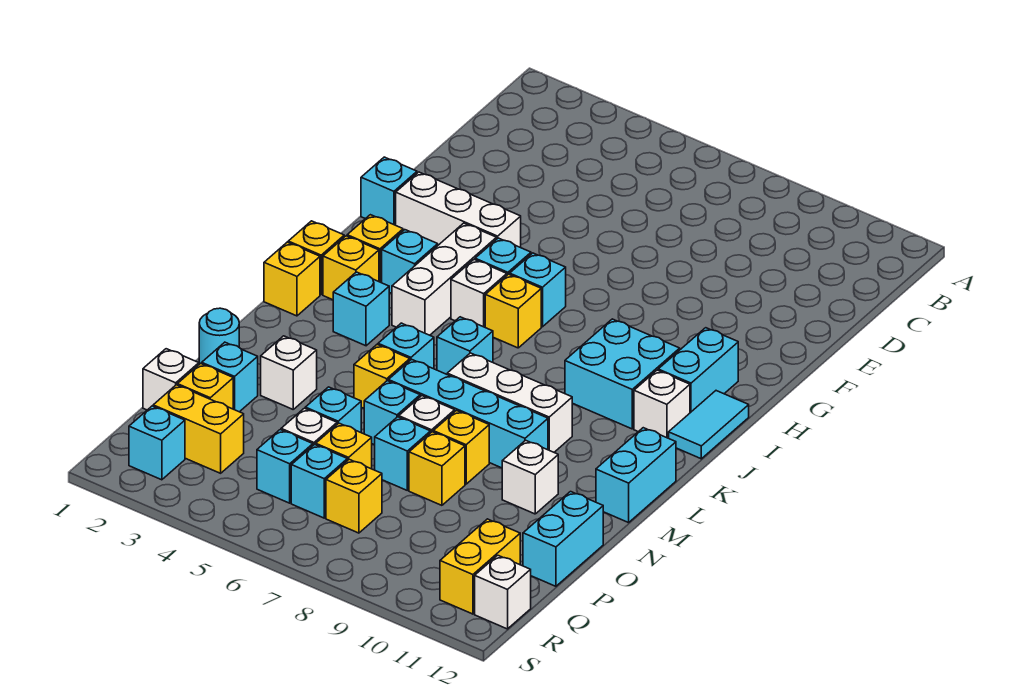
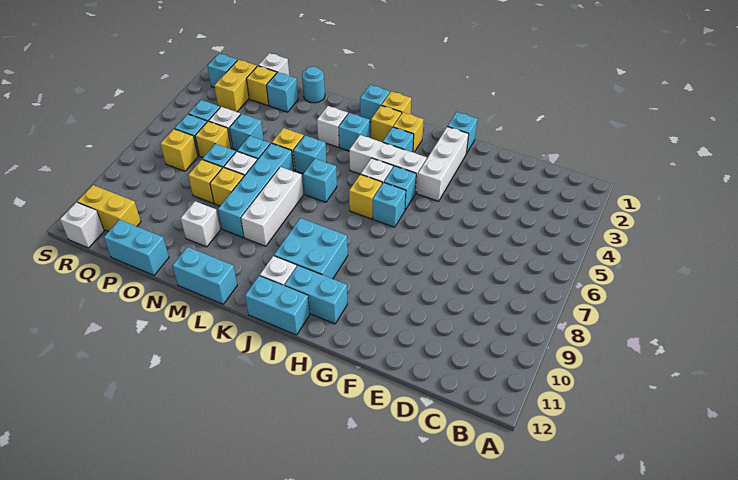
cyan tile I12:J12 level 1 -> cyan brick I12:J12 level 1
yellow brick K1 level 1 -> cyan brick K1 level 1
white brick N3 level 1 -> white brick L3 level 1

